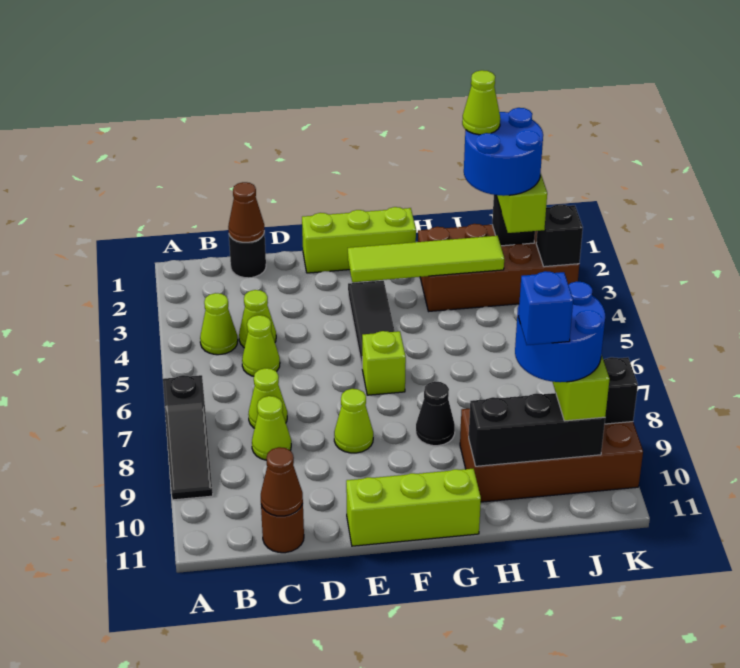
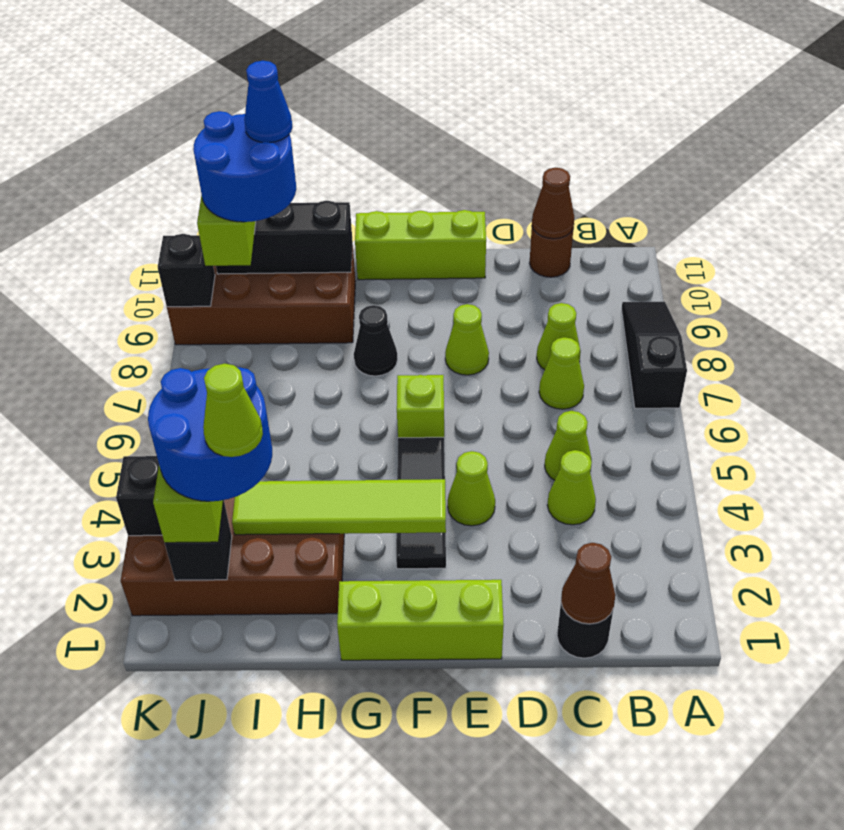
lime cone B4 level 1 -> lime cone E4 level 1
blue brick I10 level 5 -> blue cone I10 level 5

